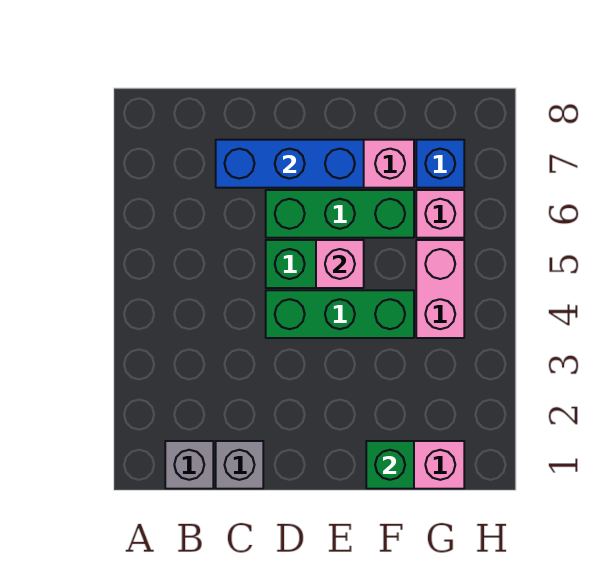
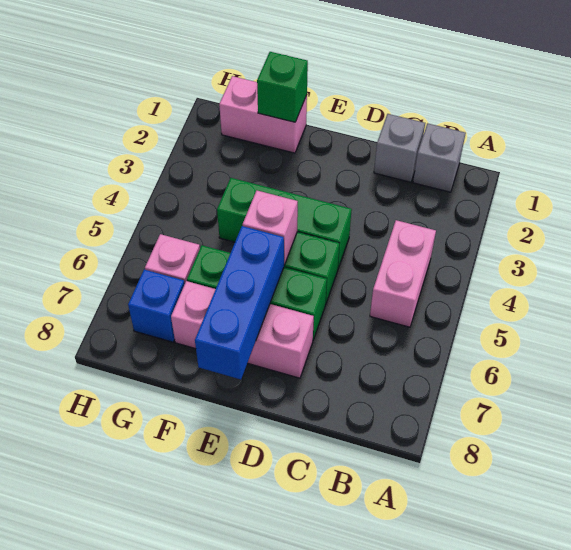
blue brick C7:E7 level 2 -> blue brick E6:E8 level 2
pink brick G4:G5 level 1 -> pink brick B4:B5 level 1

